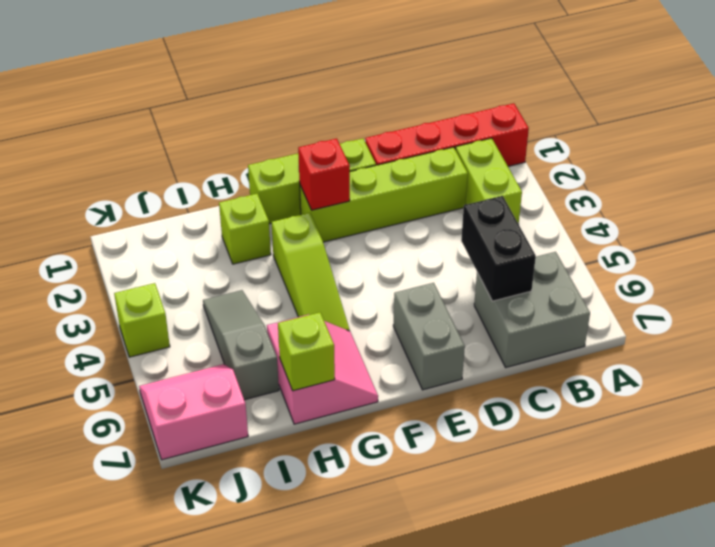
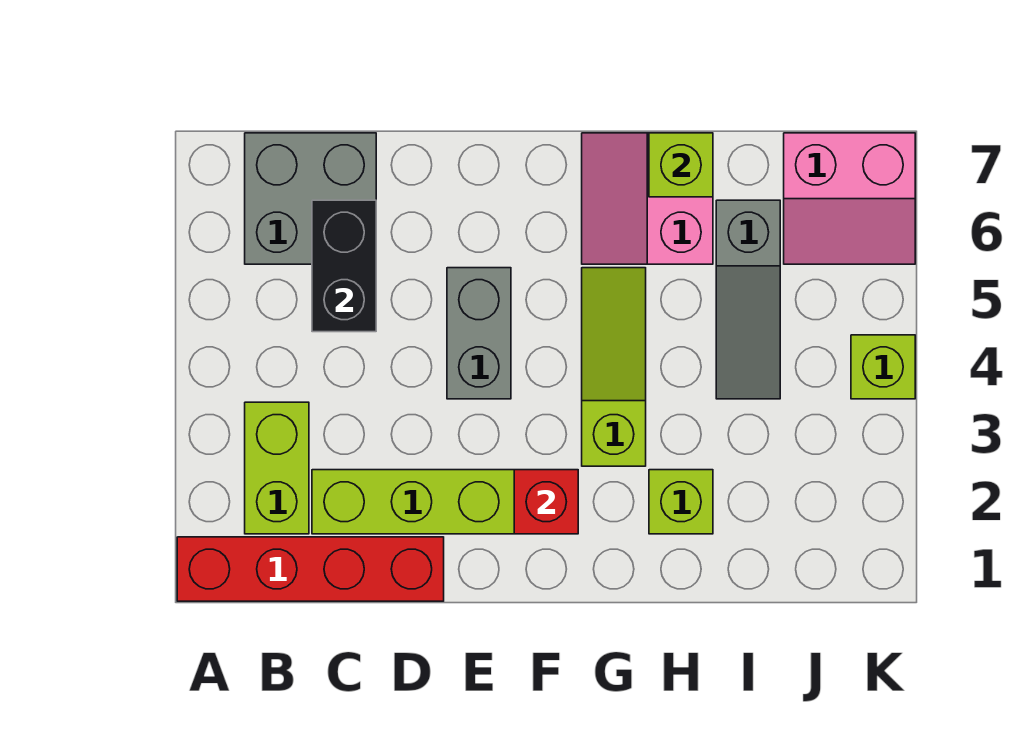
lime brick E1:G1 level 1 -> none
grey brick E6:E7 level 1 -> grey brick E4:E5 level 1

